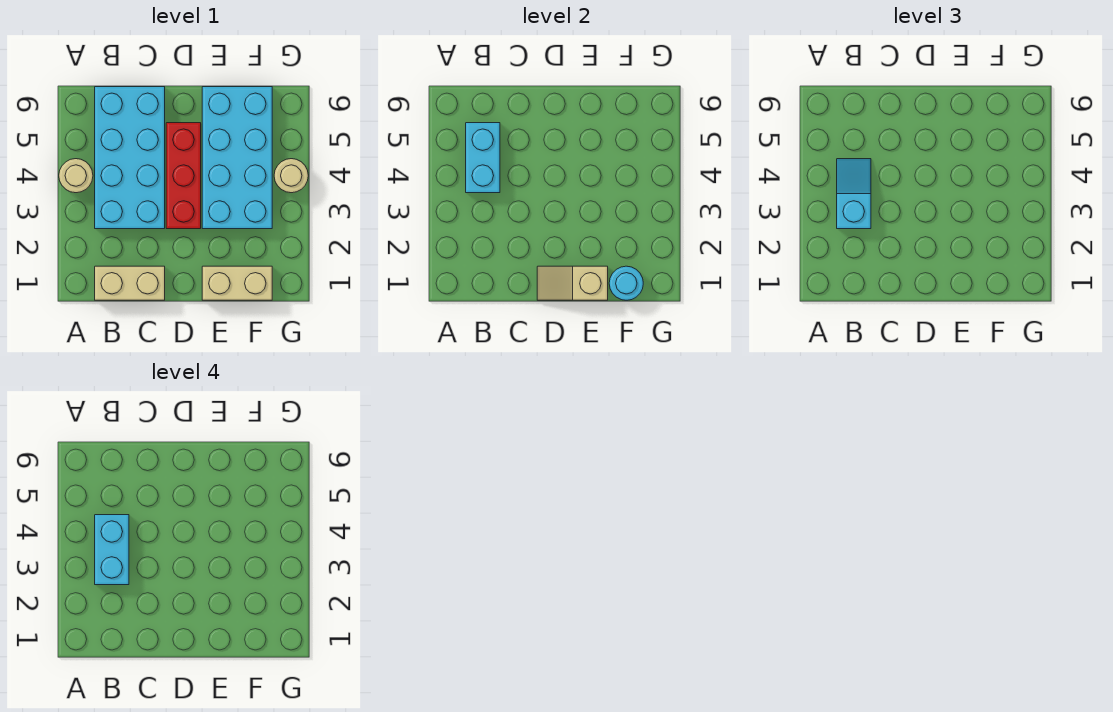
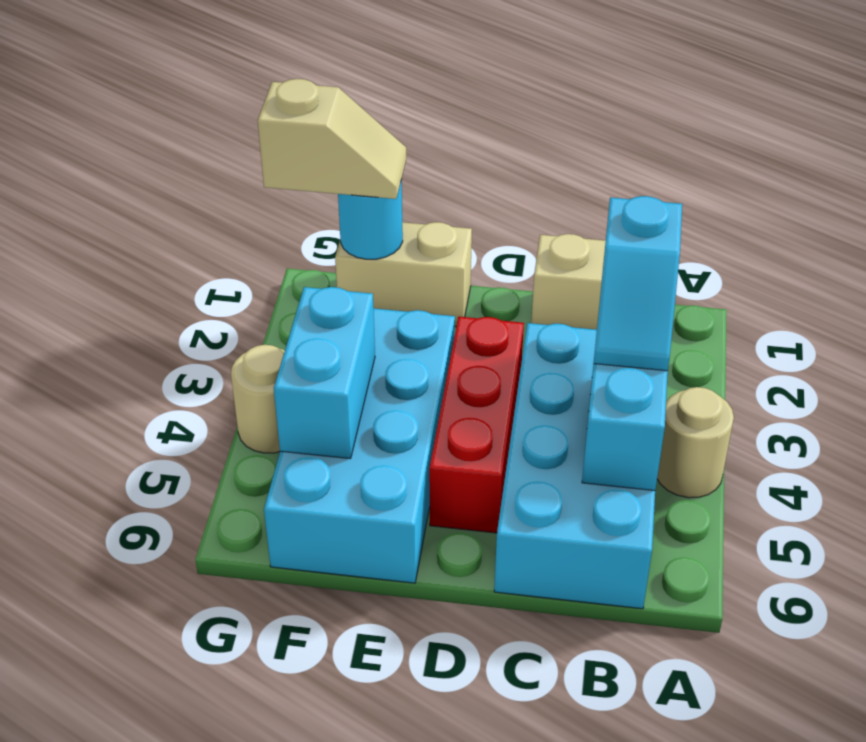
cyan brick B3:B4 level 4 -> cyan brick F4:F5 level 2
tan slope D1:E1 level 2 top E -> tan slope F1:G1 level 3 top G

